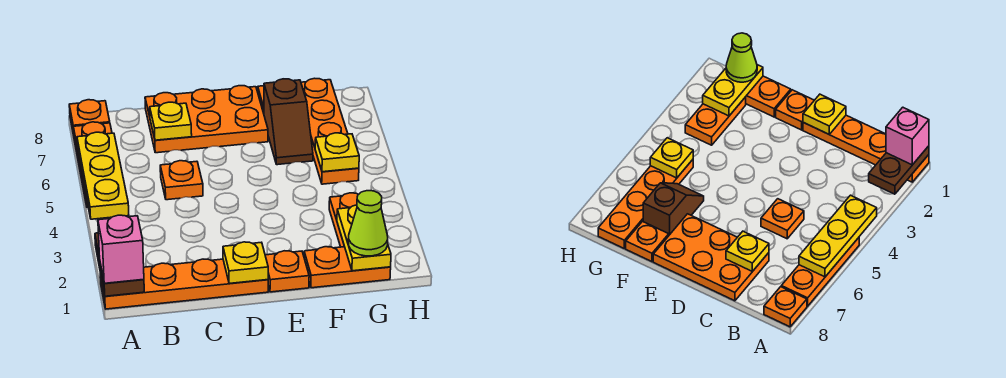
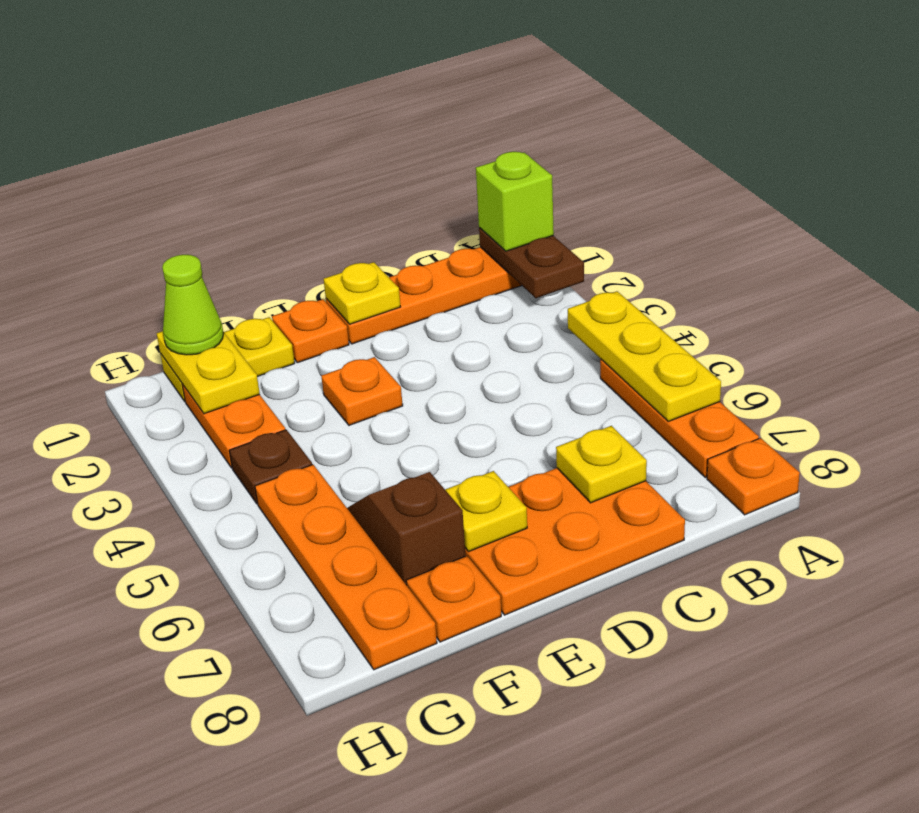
pink brick A1 level 3 -> lime brick A1 level 3
orange plate C5 level 1 -> orange plate E3 level 1
orange plate F1:G1 level 1 -> yellow plate F1:G1 level 1
none -> brown plate G4 level 1
yellow plate G5 level 2 -> yellow plate E7 level 2

